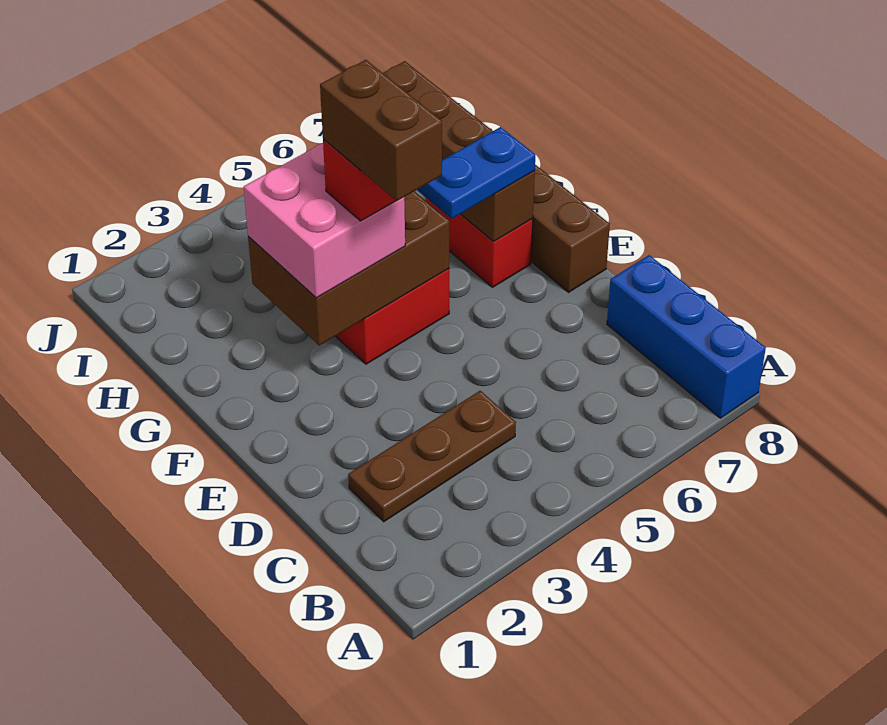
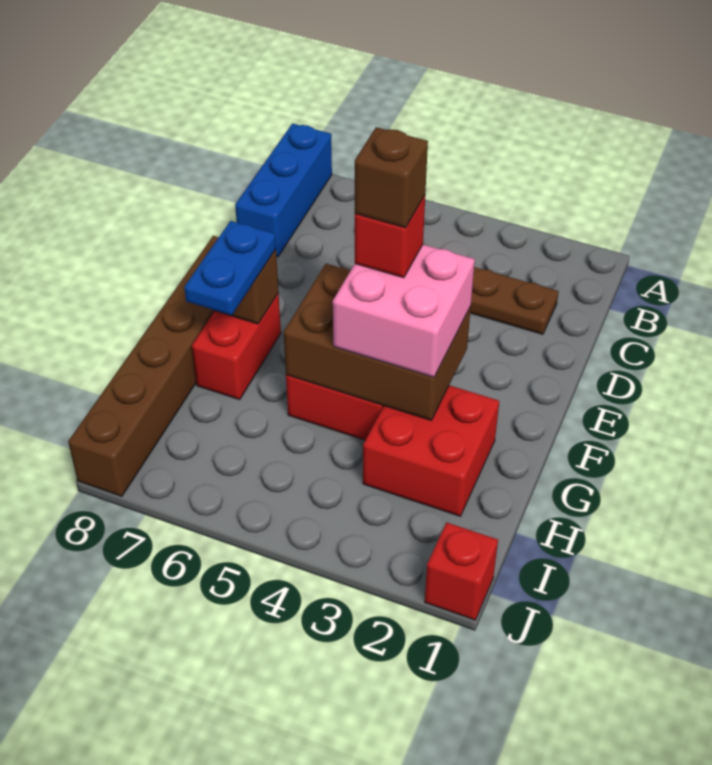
brown brick E4:F4 level 5 -> brown brick F4 level 5
blue plate F6:F7 level 3 -> blue plate F7:G7 level 3
none -> red brick G2:H3 level 1
none -> red brick J1 level 1

